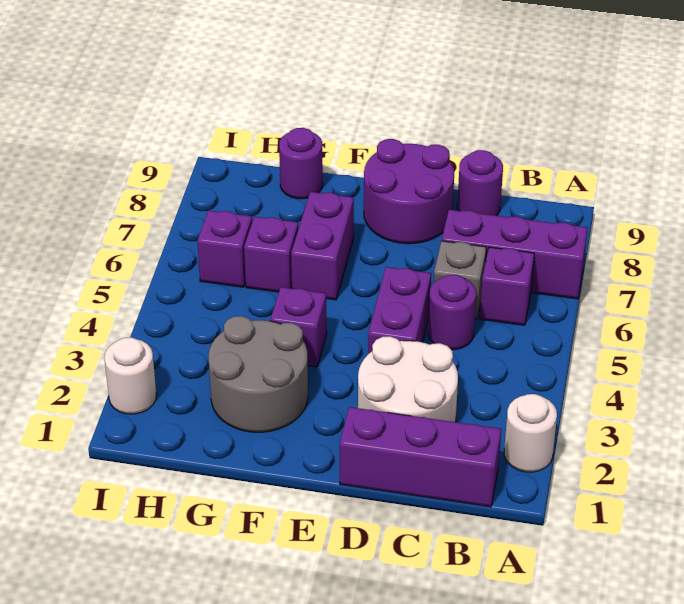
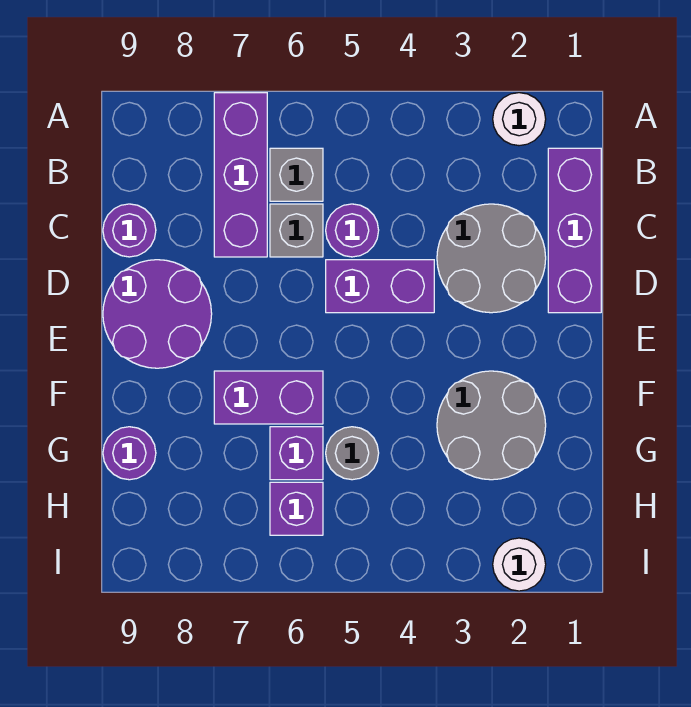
purple brick B6 level 1 -> grey brick B6 level 1
white round brick C2:D3 level 1 -> grey round brick C2:D3 level 1
purple brick F4 level 1 -> none
none -> grey round brick G5 level 1

